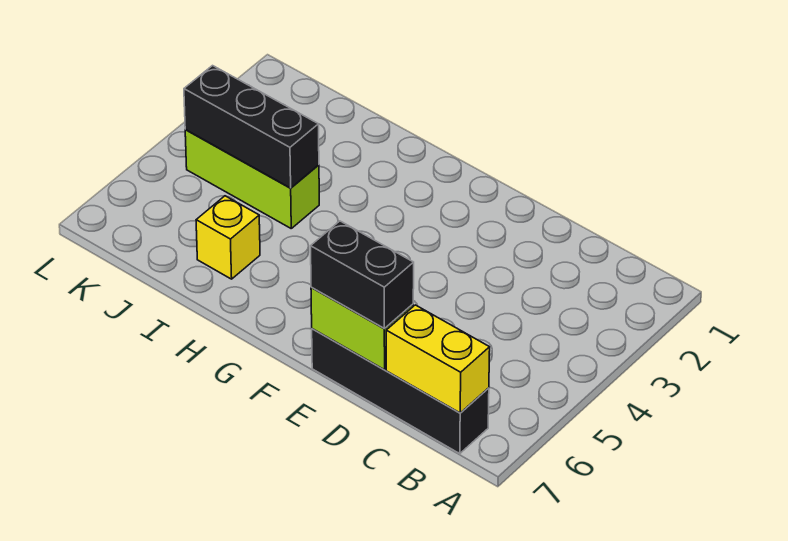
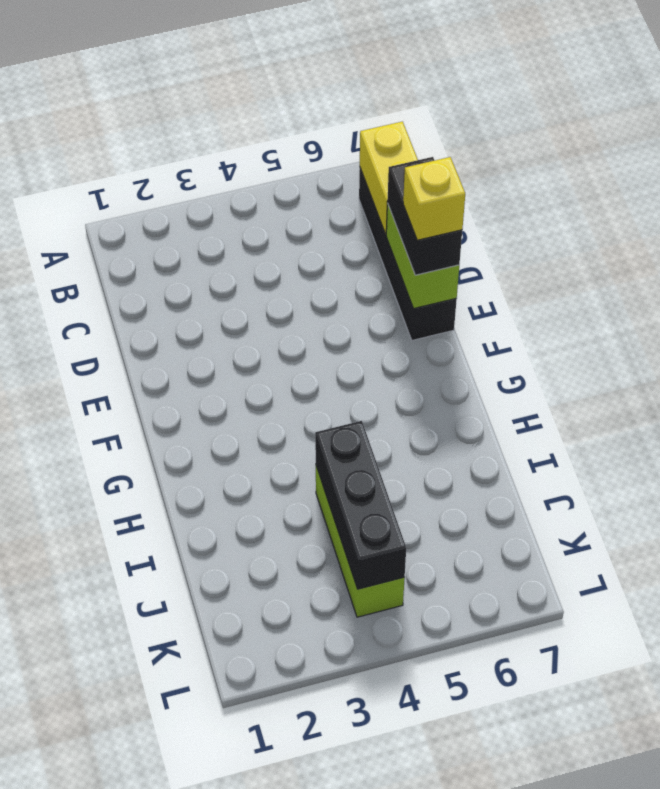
yellow brick I6 level 1 -> yellow brick E7 level 4

